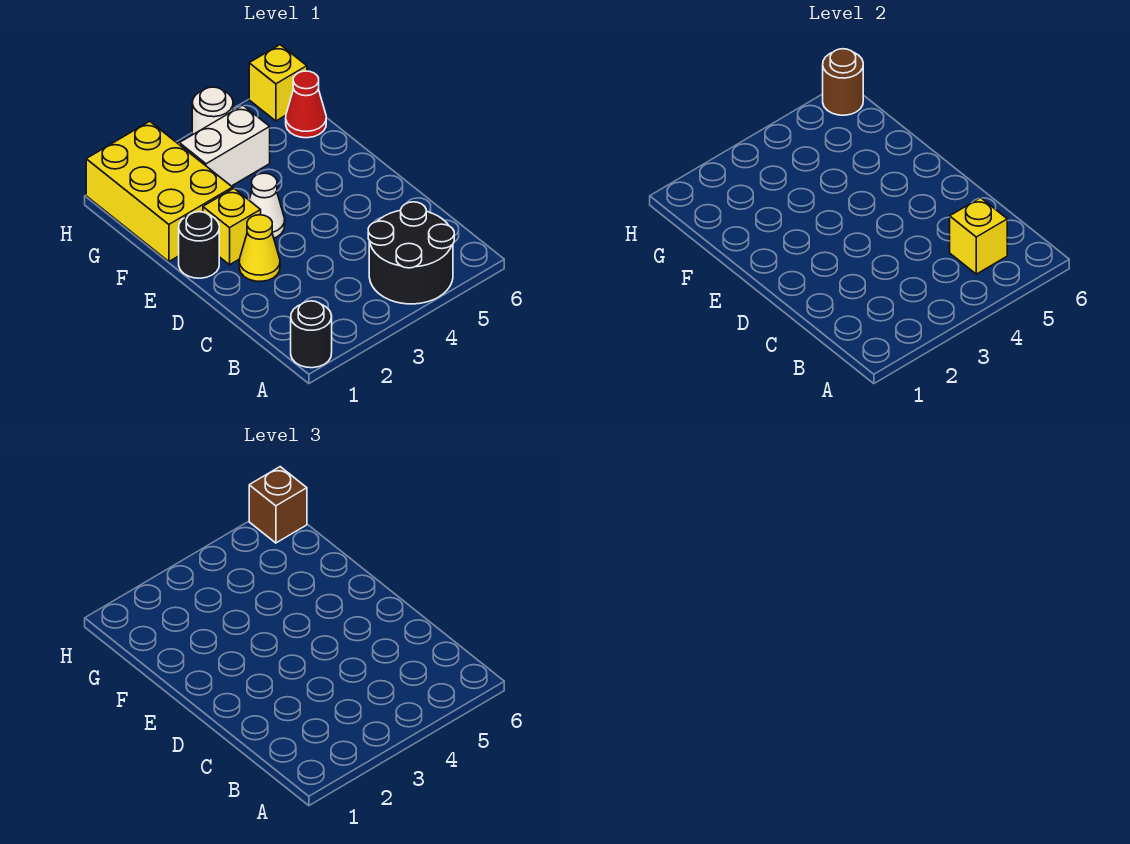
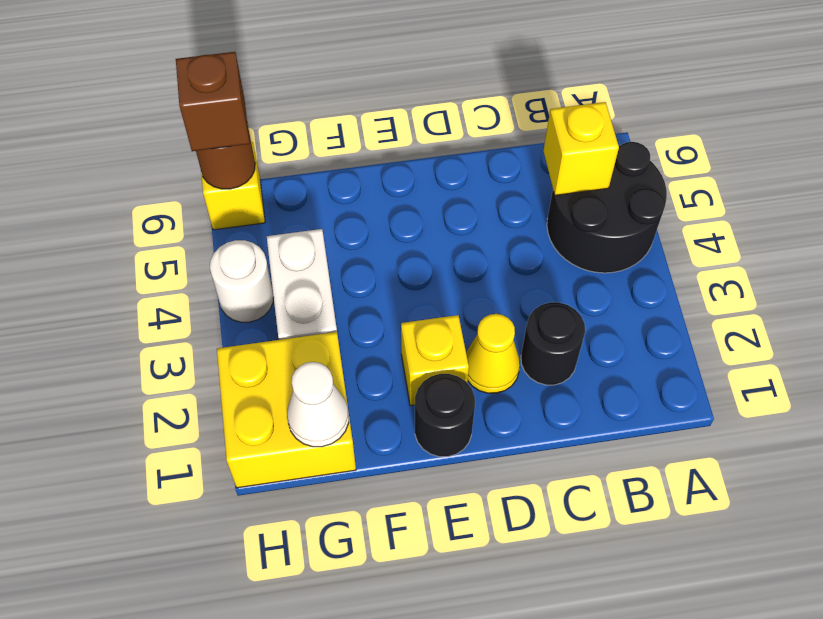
black round brick A1 level 1 -> black round brick C2 level 1
white cone E3 level 1 -> white cone G1 level 2
yellow brick F1:H2 level 1 -> yellow brick G1:H2 level 1
red cone G6 level 1 -> none

